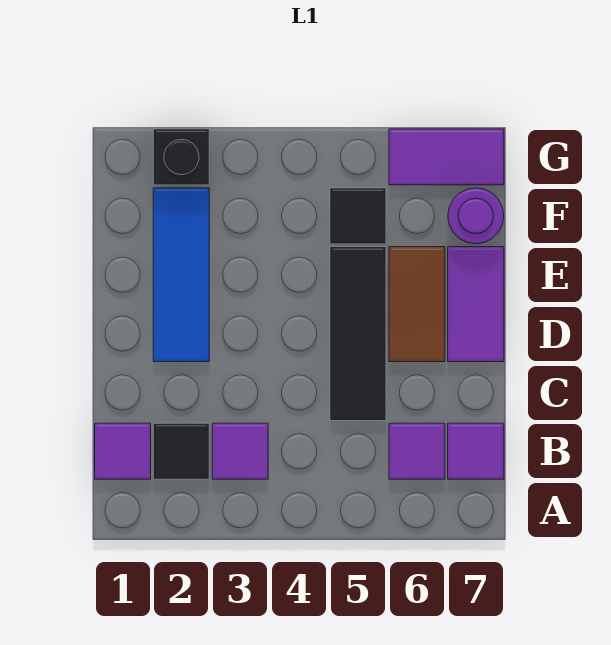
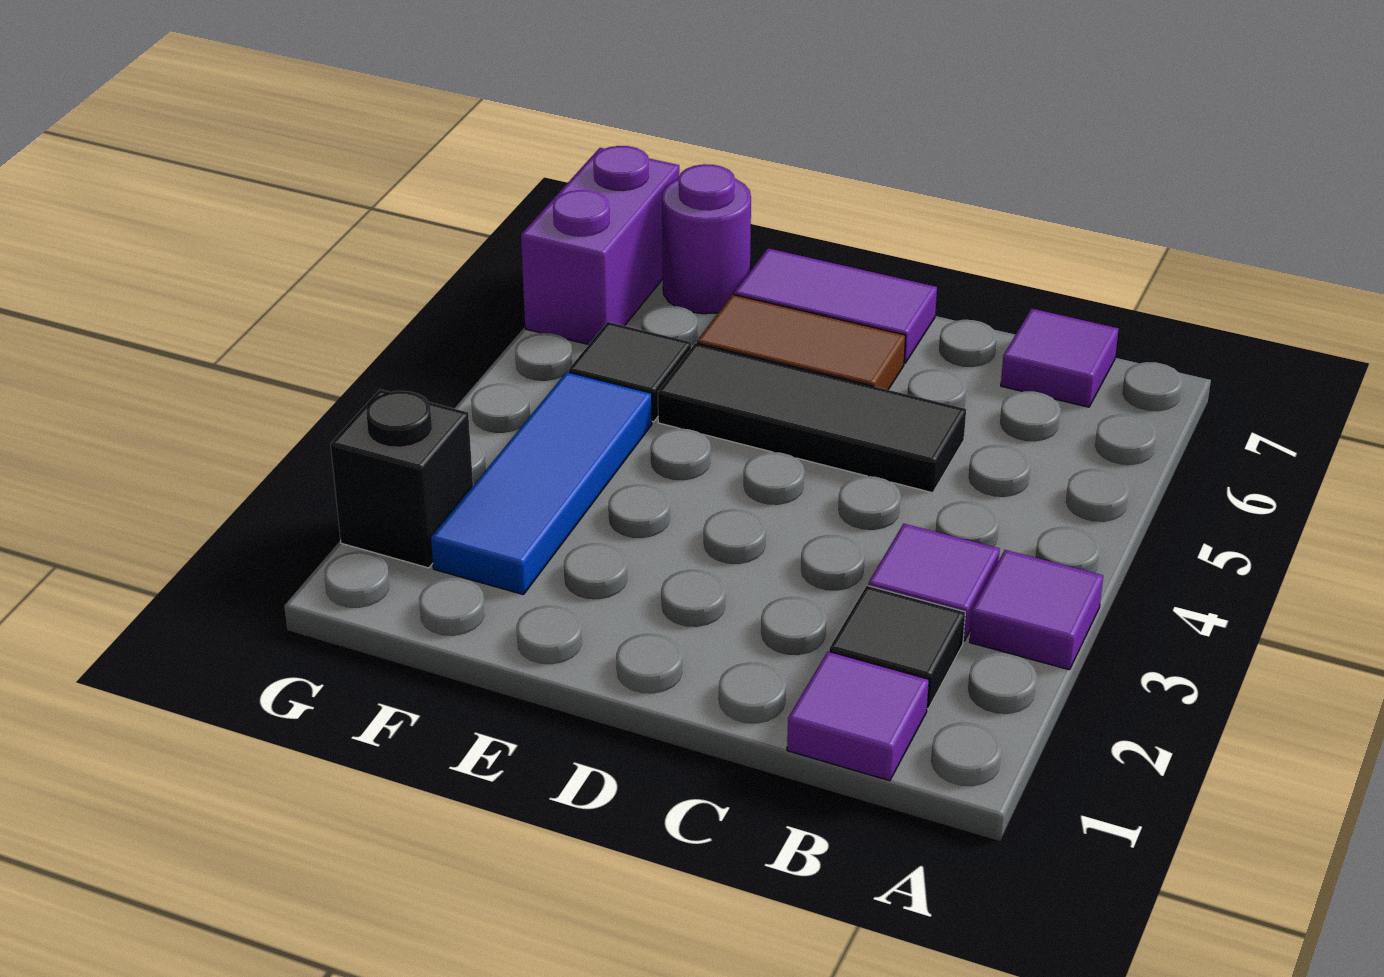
purple tile B6 level 1 -> purple tile A3 level 1
blue tile D2:F2 level 1 -> blue tile F2:F4 level 1
purple tile G6:G7 level 1 -> purple brick G6:G7 level 1

